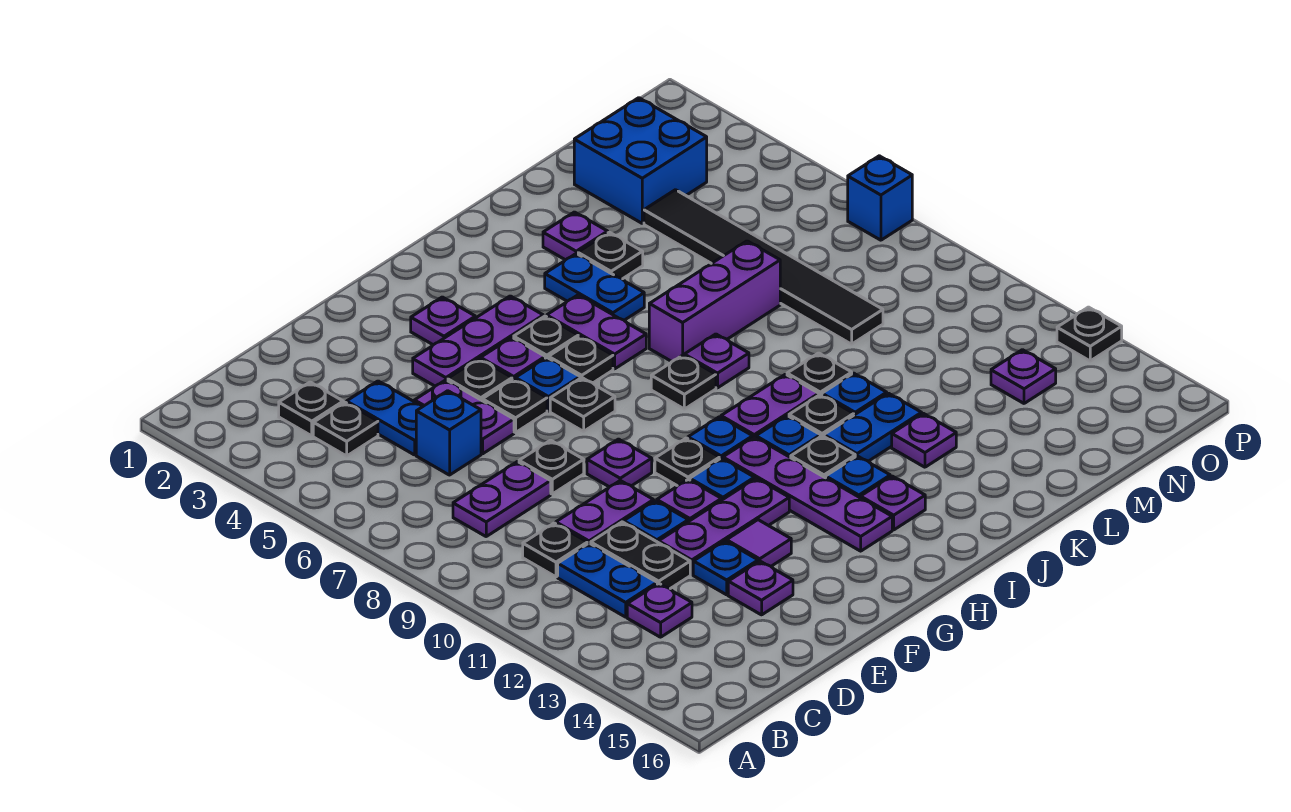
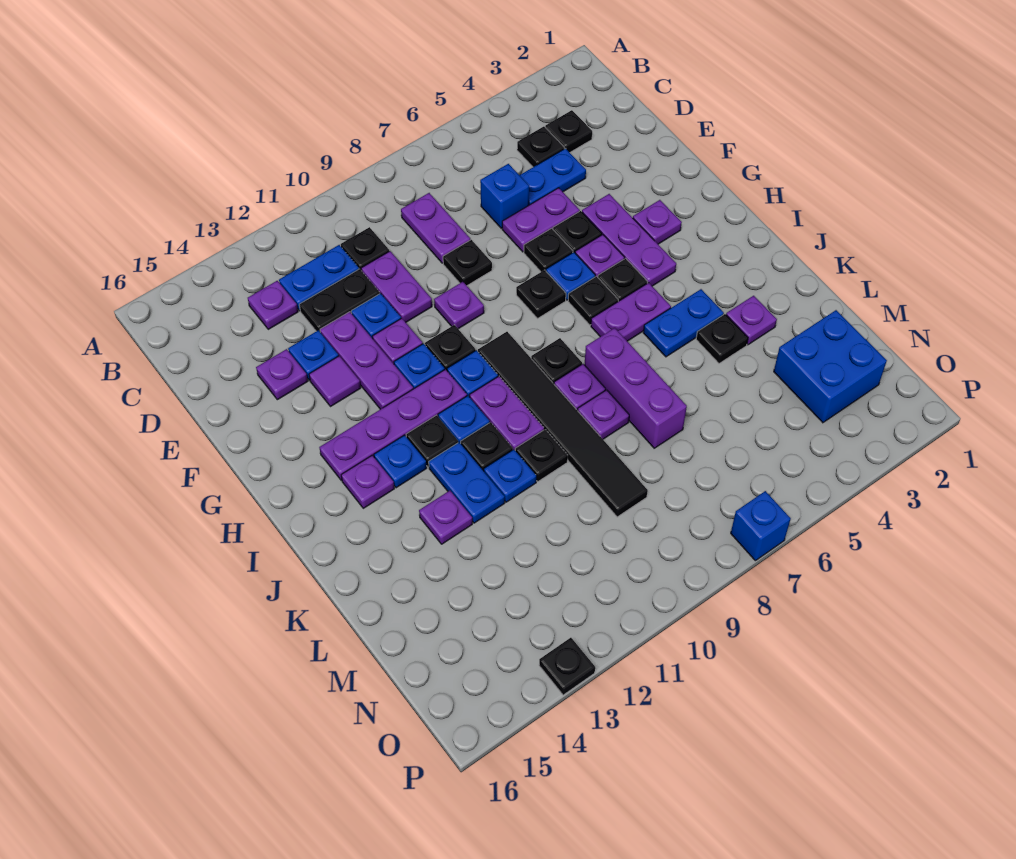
black tile M4:M9 level 1 -> black tile H9:M9 level 1
purple plate N13 level 1 -> purple plate K8 level 1

